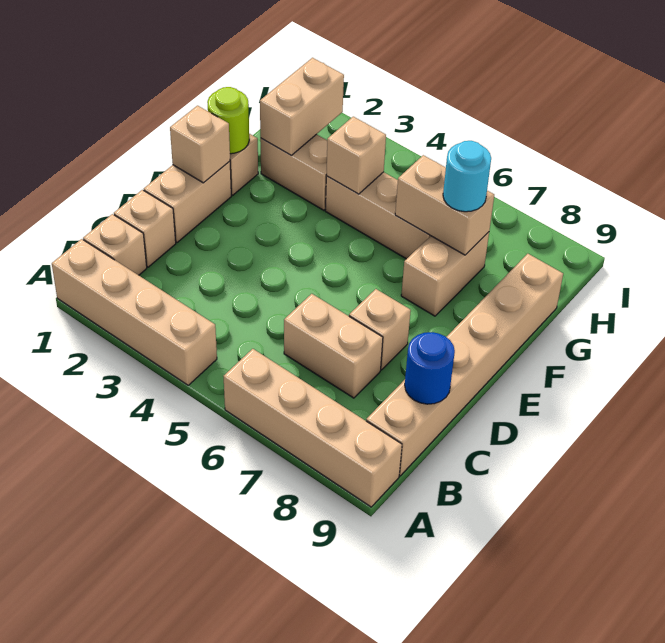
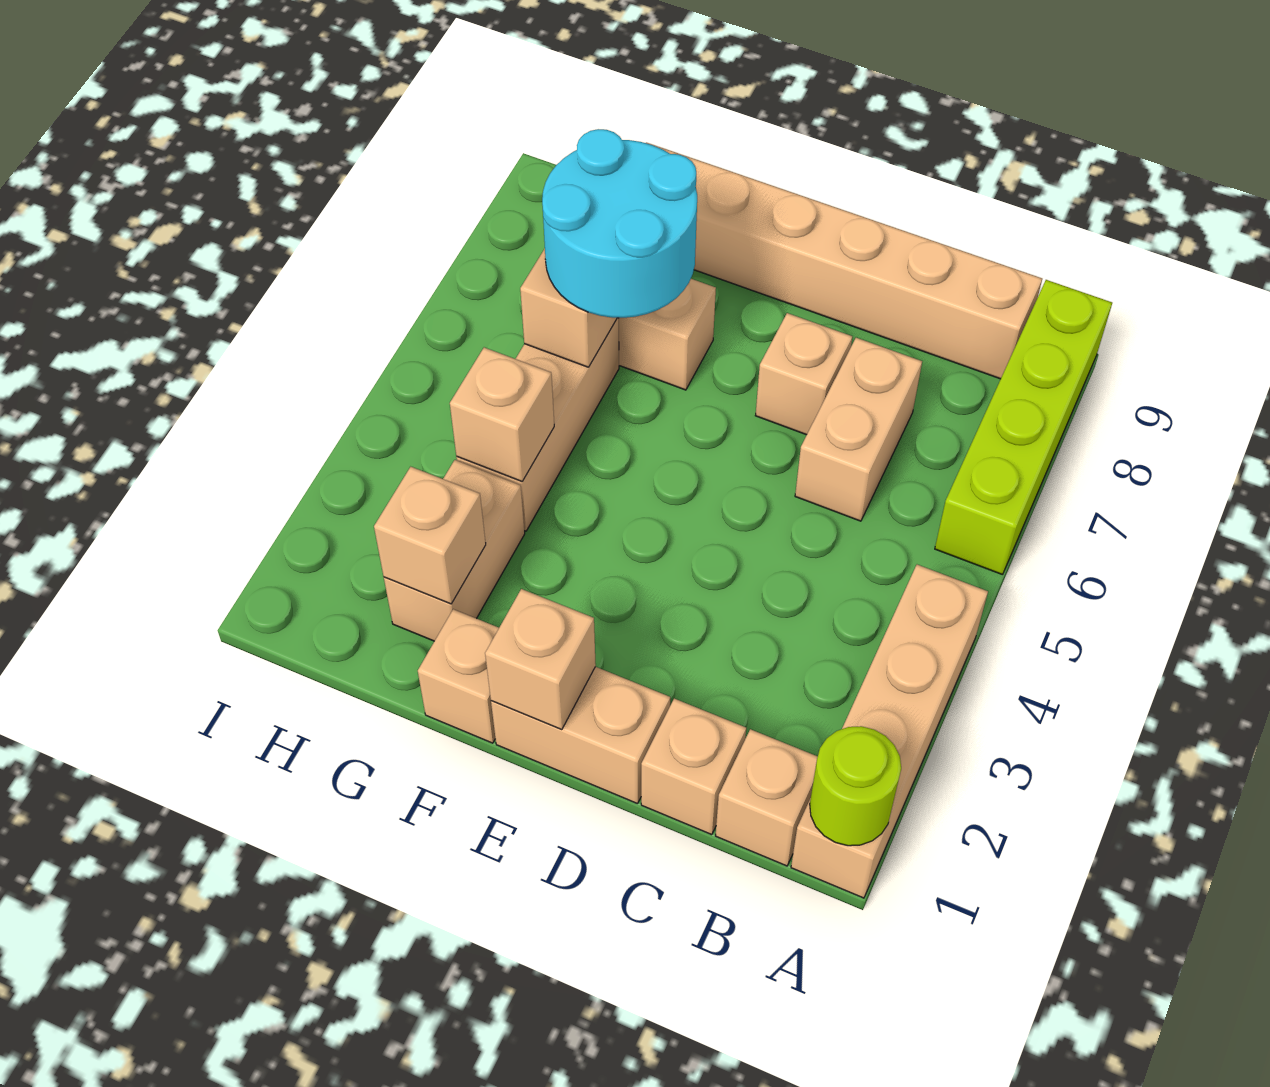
tan brick A6:A9 level 1 -> lime brick A6:A9 level 1
blue round brick C9 level 2 -> none
lime round brick F1 level 2 -> lime round brick A1 level 2
tan brick G2:H2 level 2 -> tan brick G2 level 2
cyan round brick G7 level 3 -> cyan round brick F6:G7 level 3

